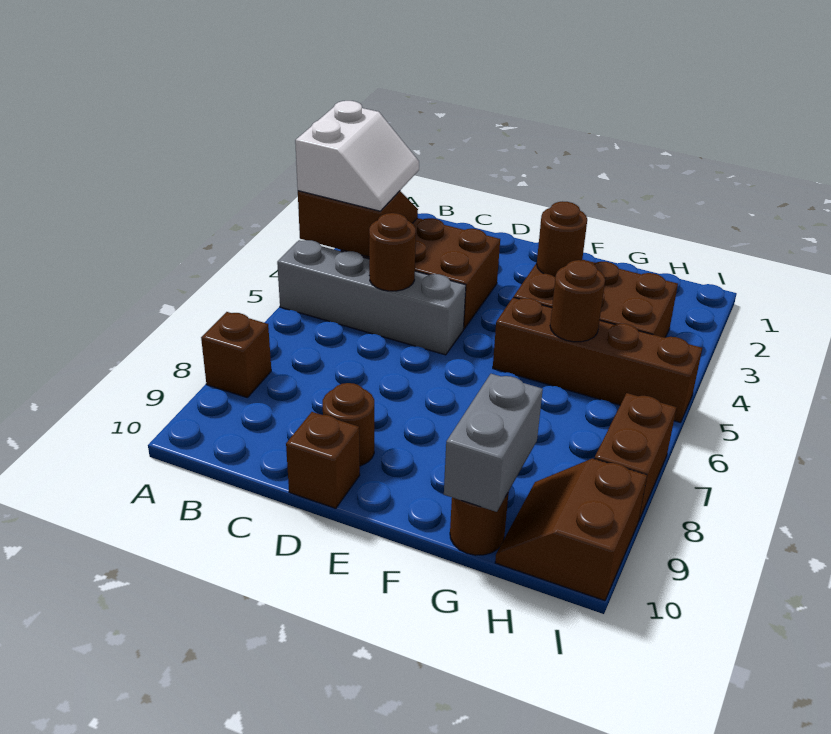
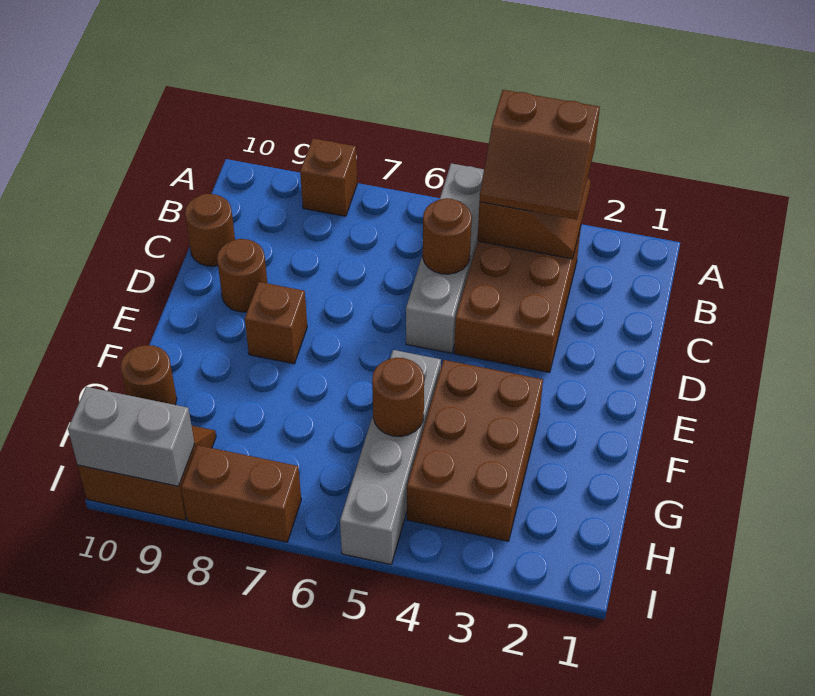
white slope A3:B4 level 3 top A -> brown slope A3:B4 level 3 top A
brown brick D10 level 1 -> brown brick E8 level 1
brown round brick F3 level 2 -> brown round brick C10 level 1
brown brick F5:I5 level 1 -> grey brick F5:I5 level 1
grey brick G9:G10 level 2 -> grey brick I9:I10 level 2

